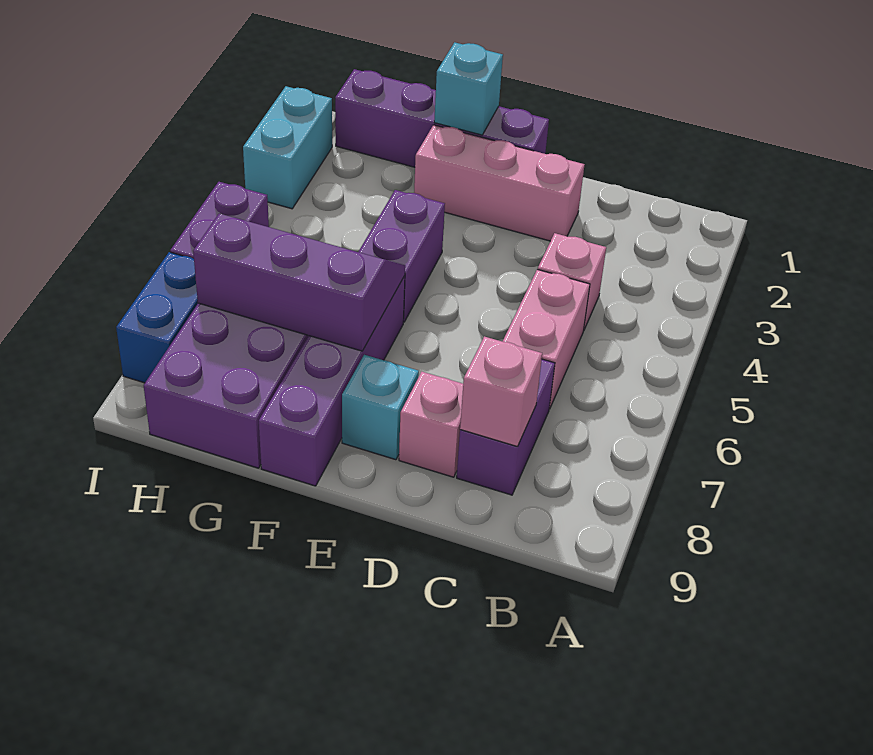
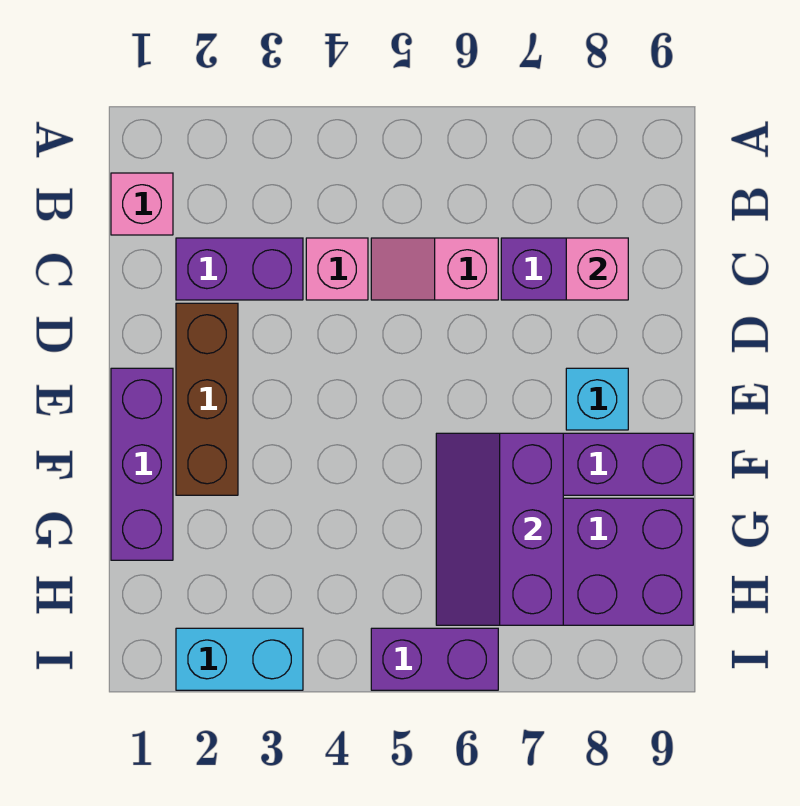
pink brick C5:C6 level 1 -> pink slope C5:C6 level 1 top 6
pink brick D2:F2 level 1 -> brown brick D2:F2 level 1
pink brick D8 level 1 -> pink brick B1 level 1
purple brick E1:H1 level 1 -> purple brick E1:G1 level 1
cyan brick F1 level 2 -> none
purple brick F4:F5 level 1 -> purple brick C2:C3 level 1
blue brick I7:I8 level 1 -> none

